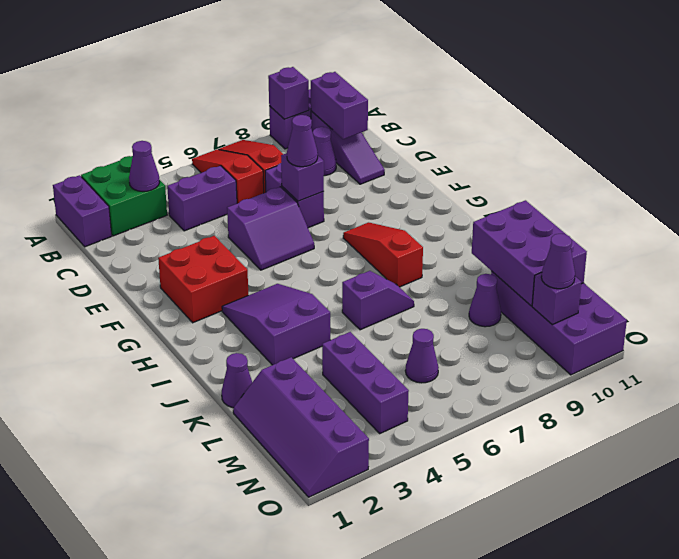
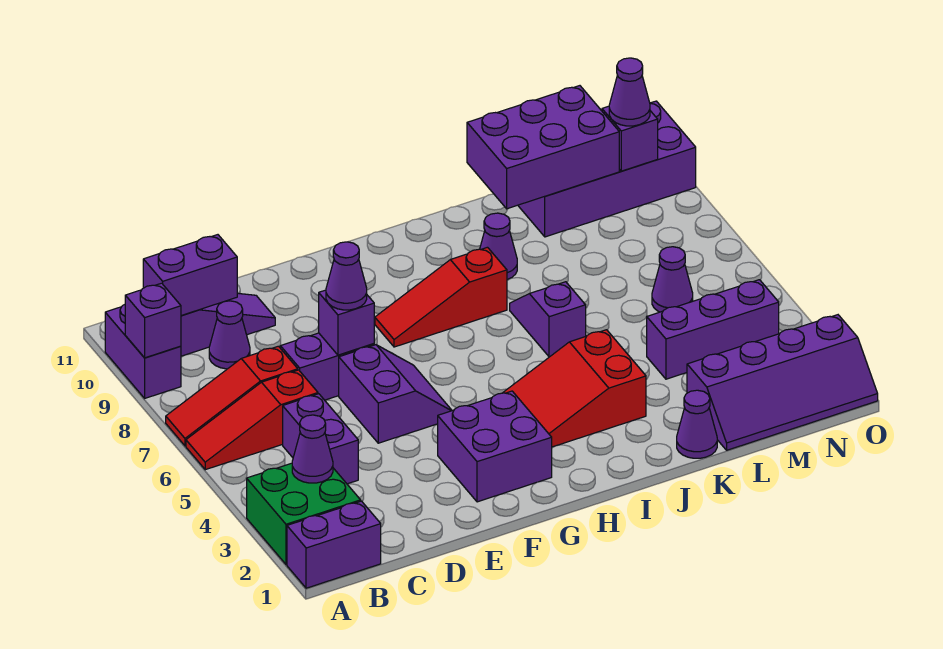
red brick F2:G3 level 1 -> purple brick F2:G3 level 1
purple slope H3:J4 level 1 top J -> red slope H3:J4 level 1 top J
purple cone L9 level 1 -> purple cone J9 level 1

